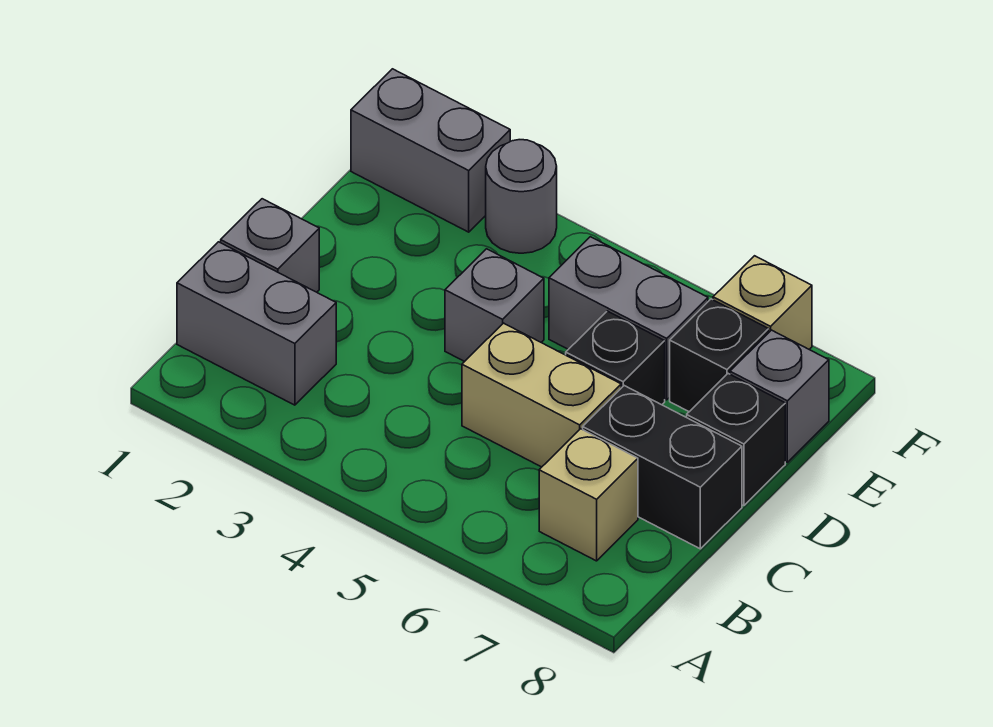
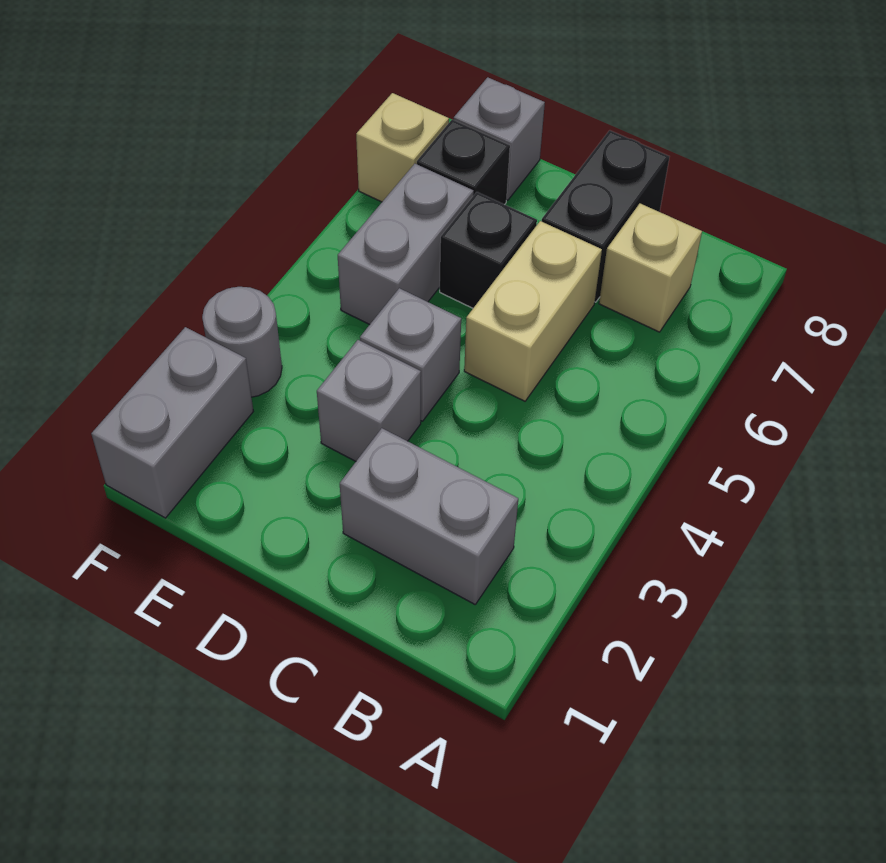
grey brick B1:B2 level 1 -> grey brick B2:C2 level 1
grey brick C1 level 1 -> grey brick D3 level 1
black brick D8 level 1 -> none

